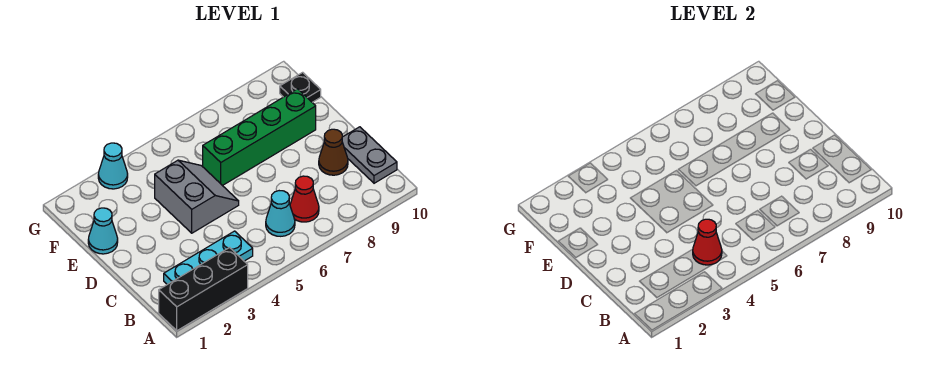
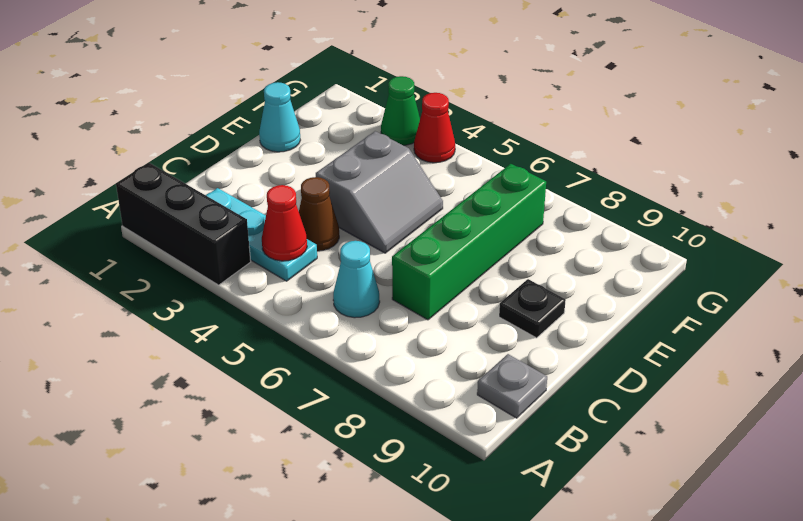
red cone B7 level 1 -> red cone G4 level 1
grey plate B10:C10 level 1 -> grey plate B10 level 1
brown cone C9 level 1 -> brown cone C4 level 1
green brick E6:E9 level 1 -> green brick C7:F7 level 1
black plate F10 level 1 -> black plate D9 level 1
cyan cone G3 level 1 -> green cone G3 level 1

